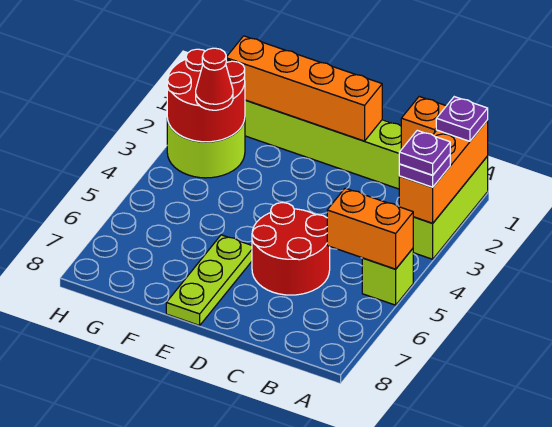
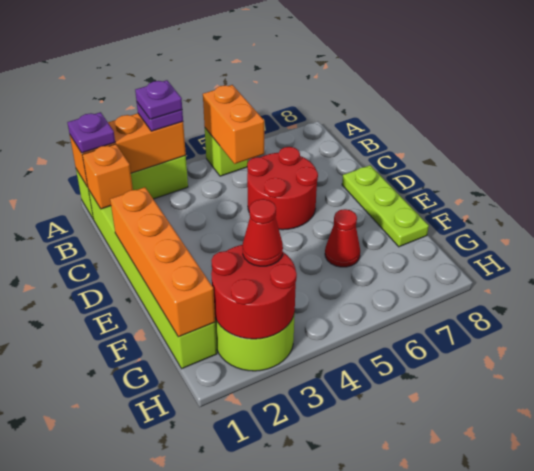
lime plate E6:E8 level 1 -> lime plate D8:F8 level 1
none -> red cone F6 level 1

